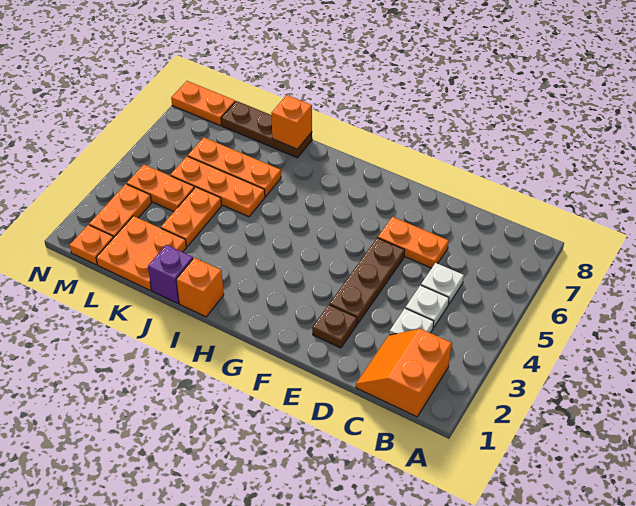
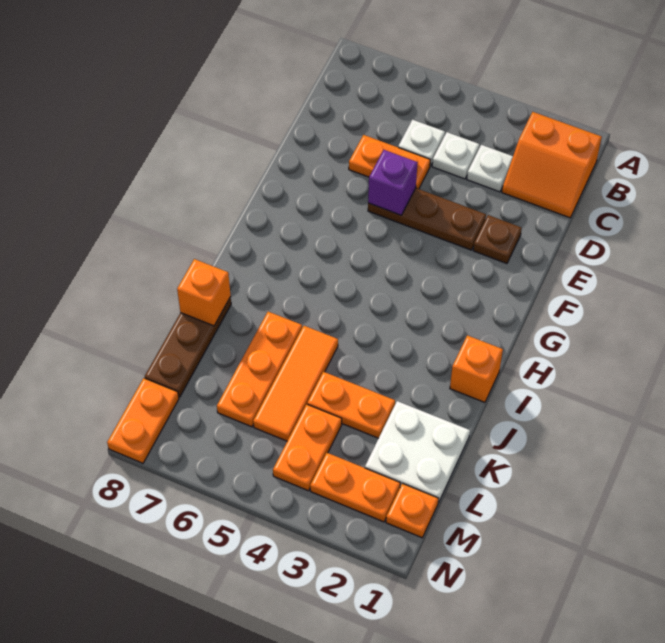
orange plate D6:E6 level 1 -> orange plate D5:D6 level 1
purple brick J1 level 1 -> purple brick E5 level 2
orange plate J5:L5 level 1 -> orange tile J5:L5 level 1
orange plate K1:L2 level 1 -> white plate K1:L2 level 1

